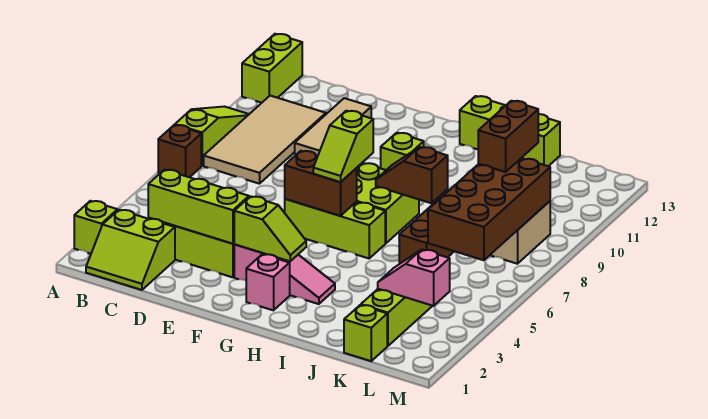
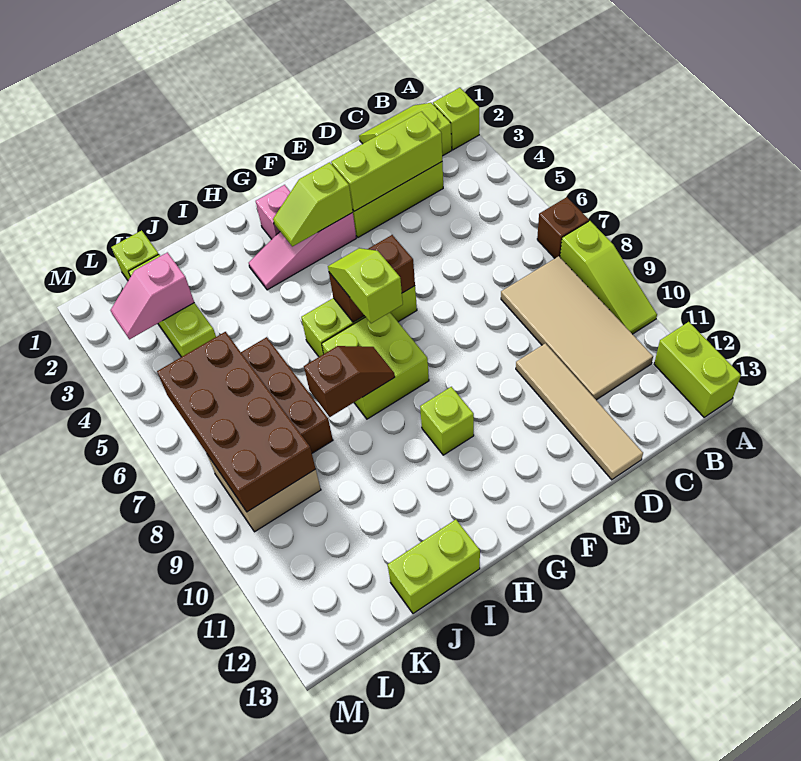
tan tile D10:D12 level 1 -> tan tile D10:D13 level 1
lime brick H13:J13 level 1 -> lime brick I13:J13 level 1
pink slope K3:L3 level 2 top L -> pink slope K3:L3 level 2 top K
brown brick K9:K10 level 3 -> none

